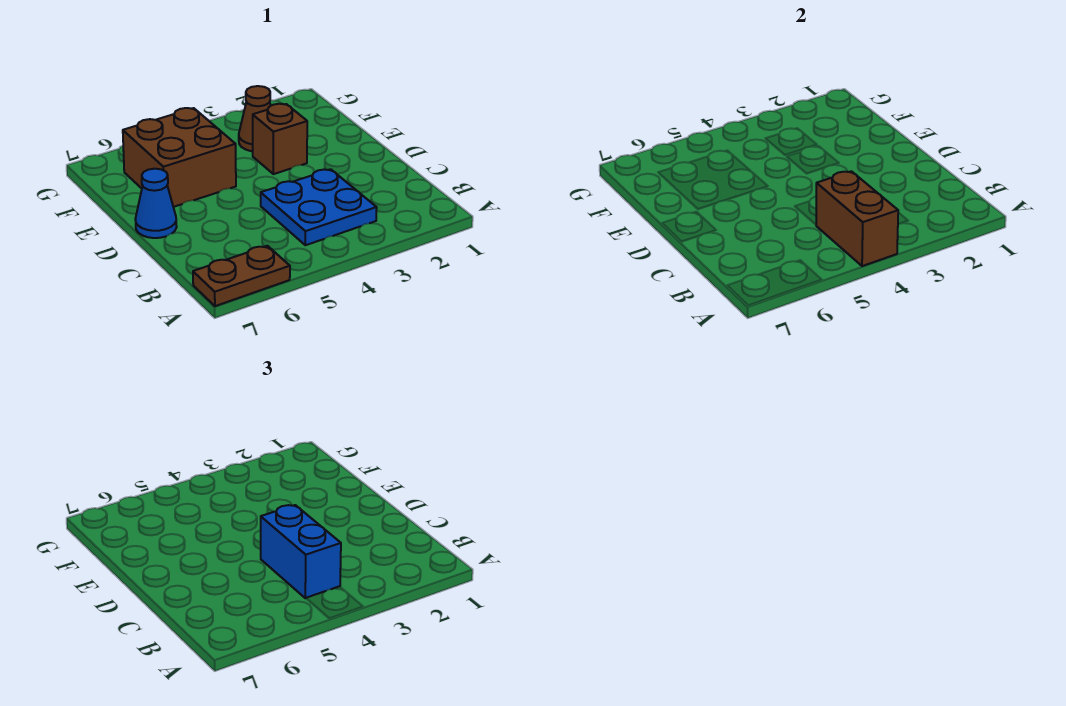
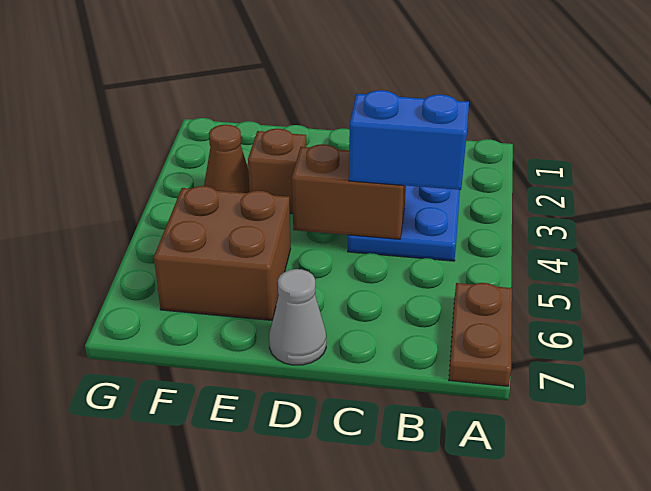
brown brick A4:B4 level 2 -> brown brick C4:D4 level 2
blue cone D7 level 1 -> grey cone D7 level 1

